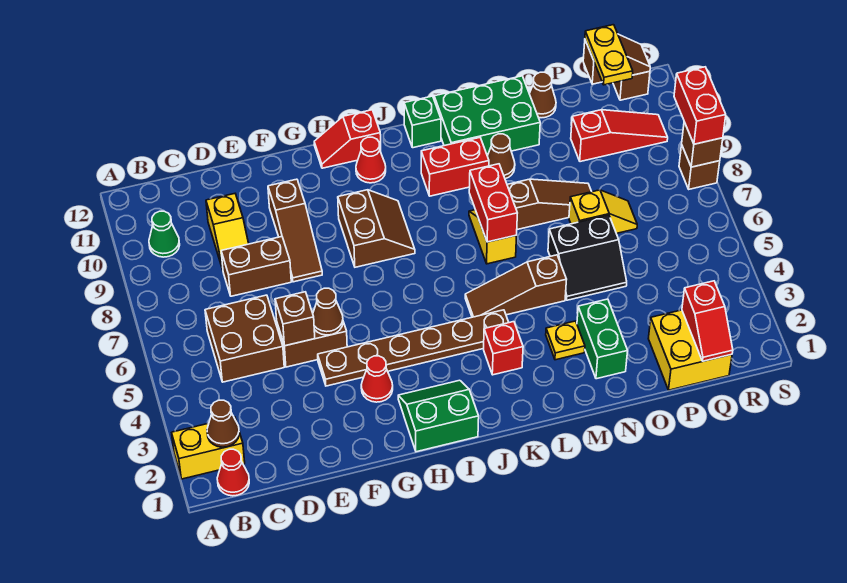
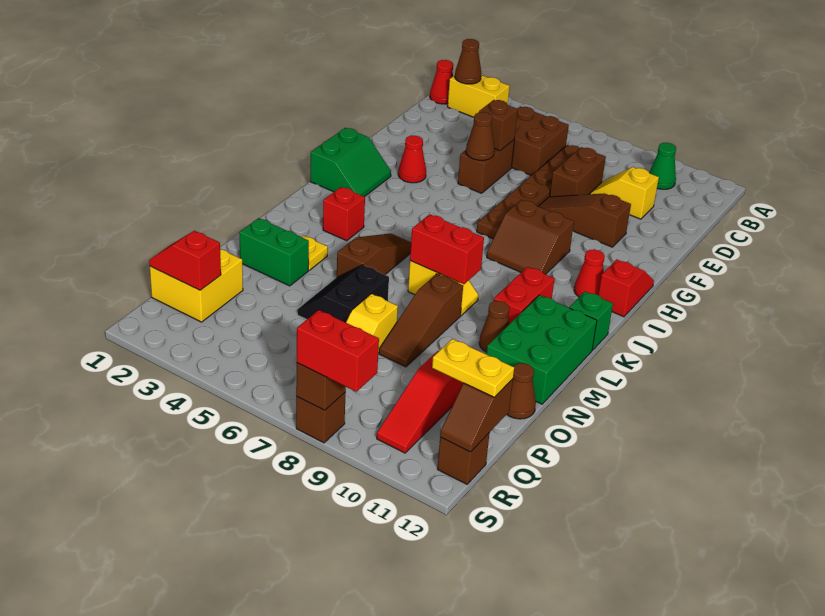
yellow brick A2:B2 level 1 -> yellow brick B2:B3 level 1
brown plate F4:K4 level 1 -> brown plate C7:H7 level 1

